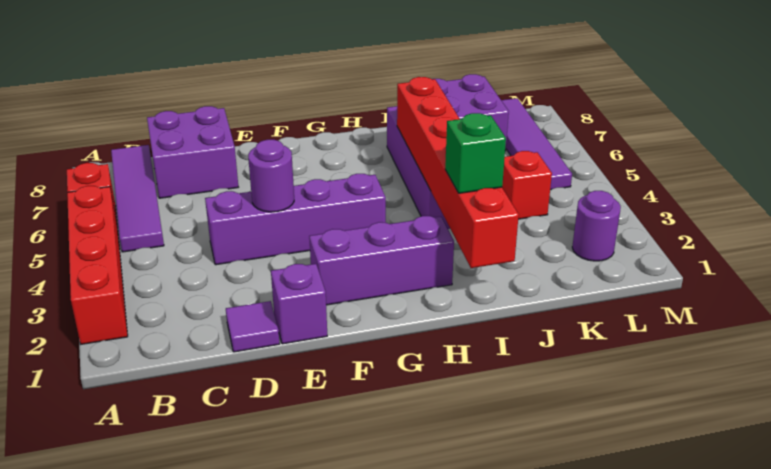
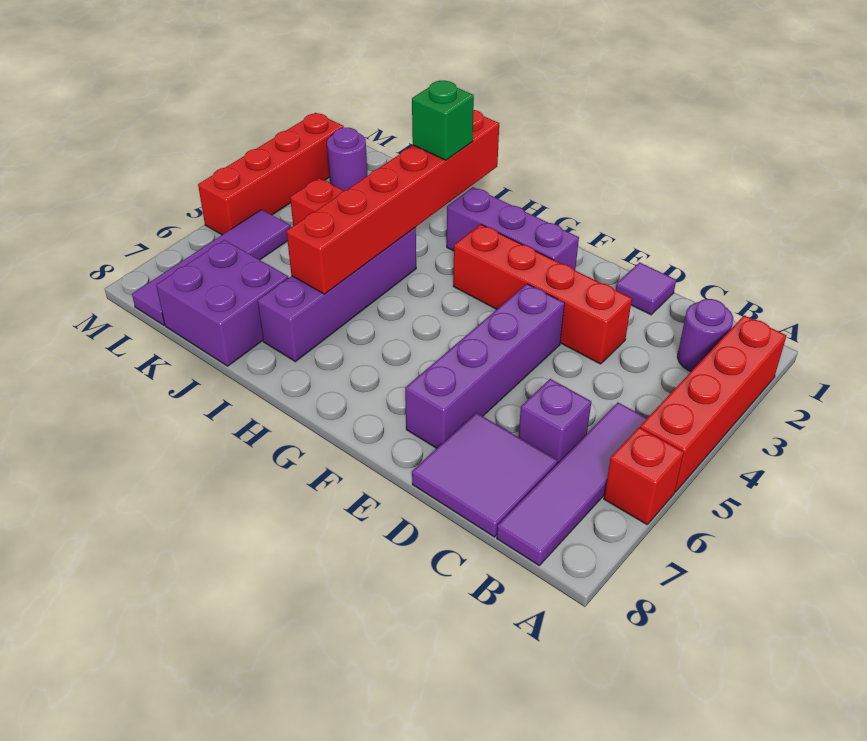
purple brick C7:D8 level 1 -> purple tile C7:D8 level 1
none -> red brick D3:G3 level 1
purple brick D4:G4 level 1 -> purple brick E4:E7 level 1
purple brick E1 level 1 -> purple brick C6 level 1
purple round brick E4 level 2 -> purple round brick B2 level 1
none -> red brick M2:M5 level 1

